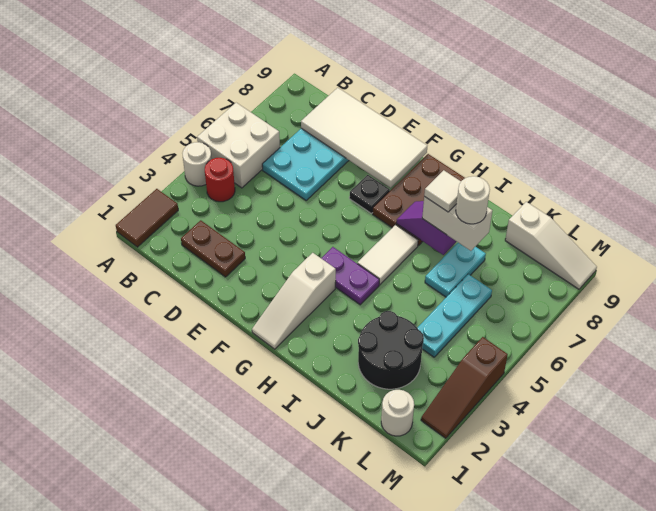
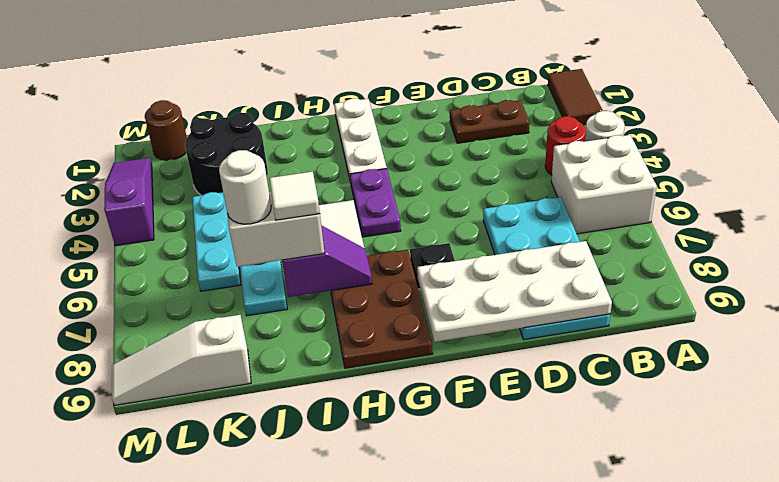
white tile C8:F9 level 2 -> white plate C8:F9 level 2
white slope G1:G3 level 1 top 3 -> white plate G1:G3 level 1
purple plate G4:H4 level 1 -> purple plate G4:G5 level 1
white round brick L1 level 1 -> brown round brick L1 level 1
brown slope M2:M4 level 1 top 4 -> purple slope M2:M4 level 1 top 4

